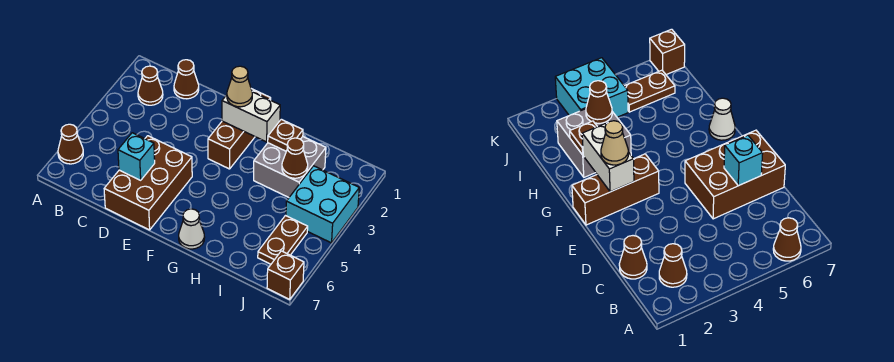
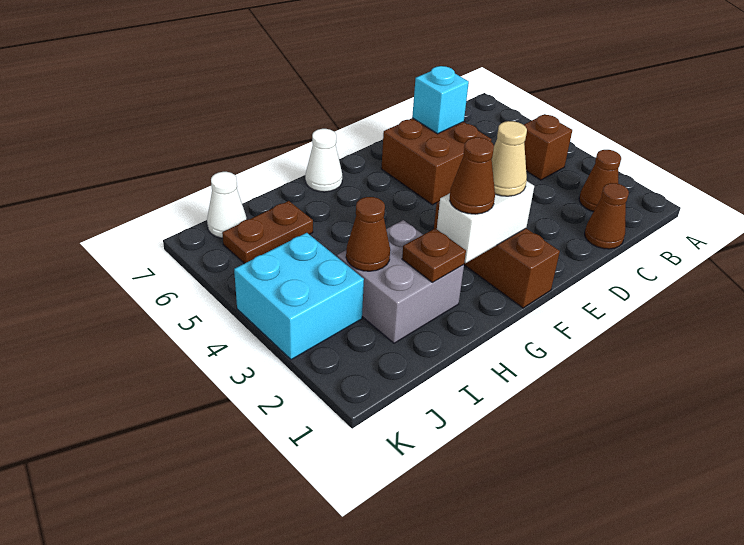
brown cone A6 level 1 -> brown cone G2 level 3
brown brick D5:E7 level 1 -> brown brick D5:E6 level 1
brown plate J5:J6 level 1 -> brown plate I6:J6 level 1
none -> white cone J7 level 1
brown brick K7 level 1 -> brown brick B4 level 1

